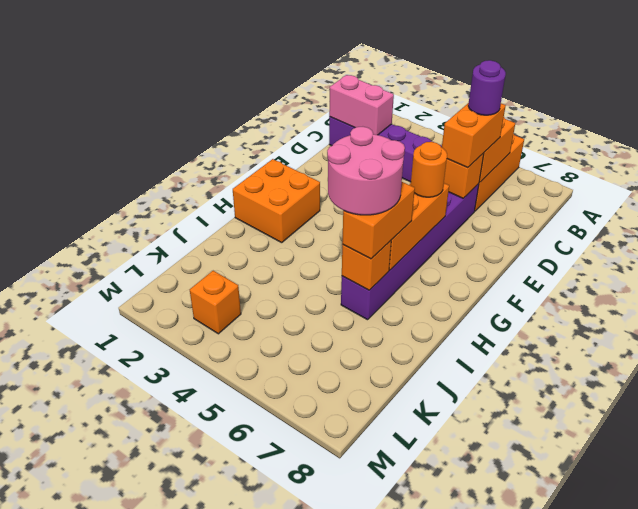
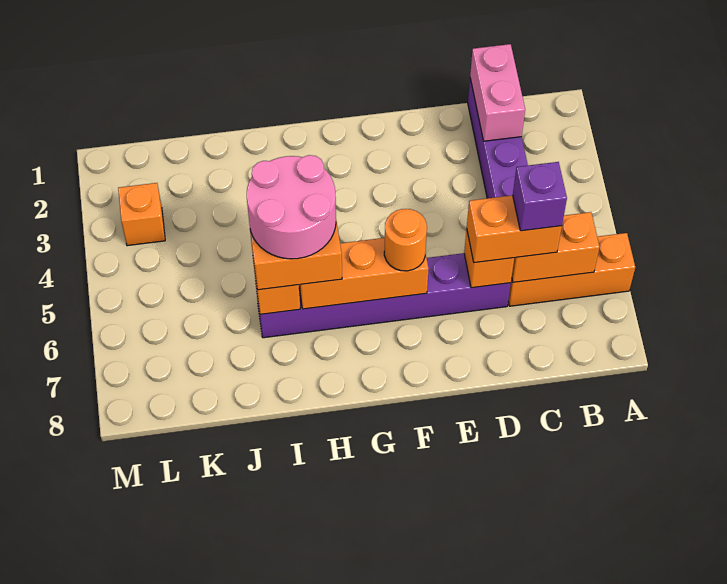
purple round brick C6 level 4 -> purple brick C6 level 4
orange brick G1:H2 level 1 -> none

